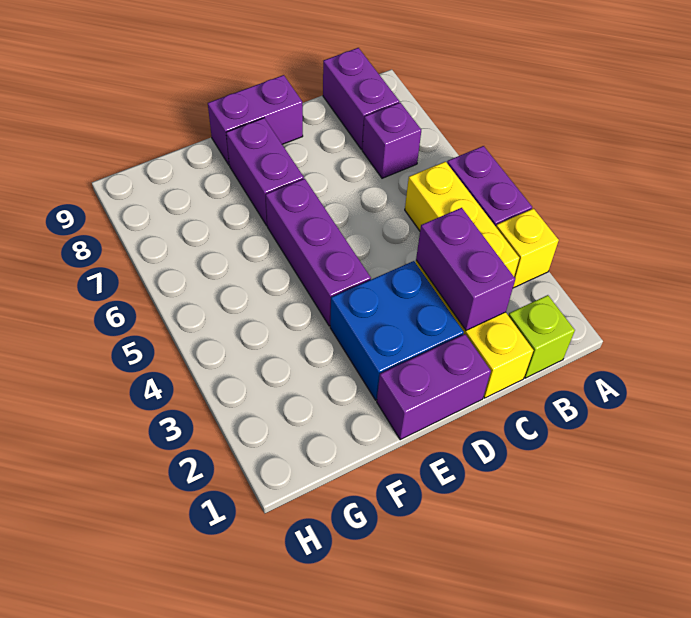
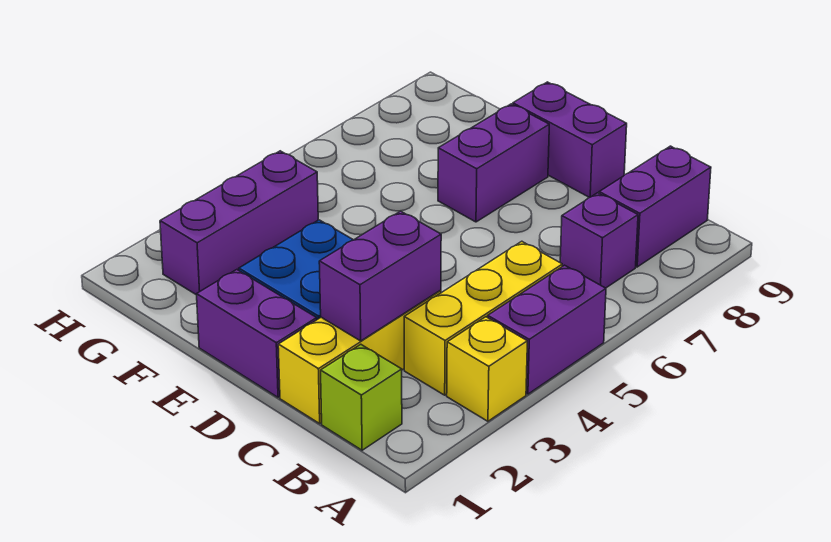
purple brick E4:E6 level 1 -> purple brick G2:G4 level 1

